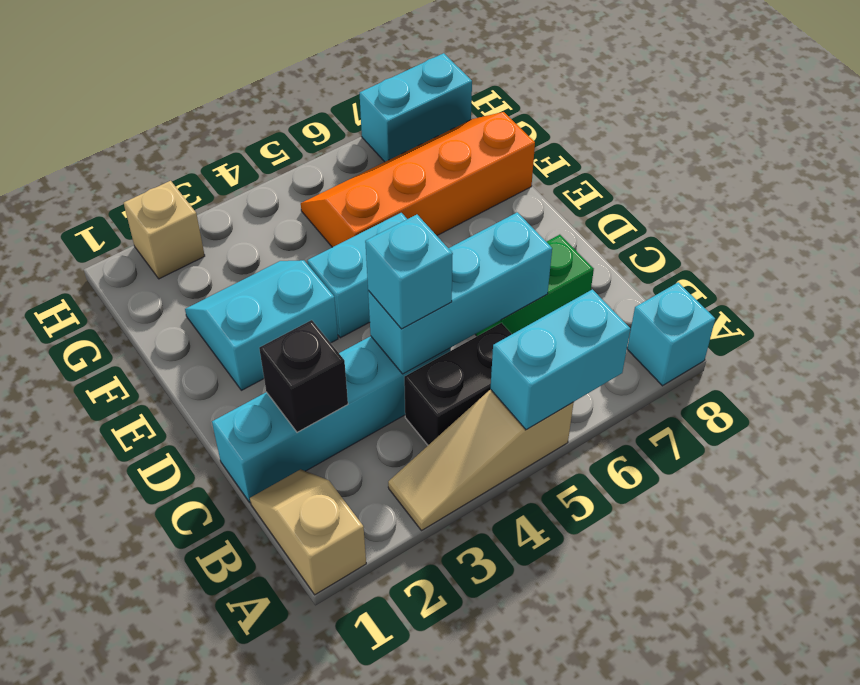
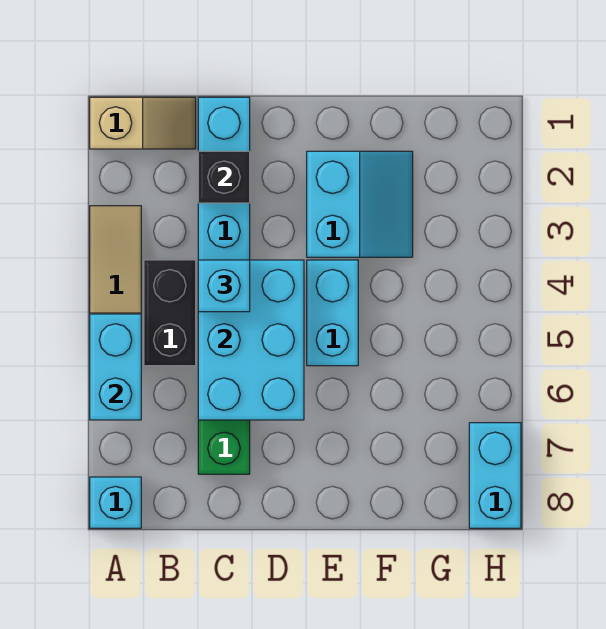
cyan brick C4:C6 level 2 -> cyan brick C4:D6 level 2
orange slope F5:G8 level 1 top F -> none
tan brick H2 level 1 -> none

